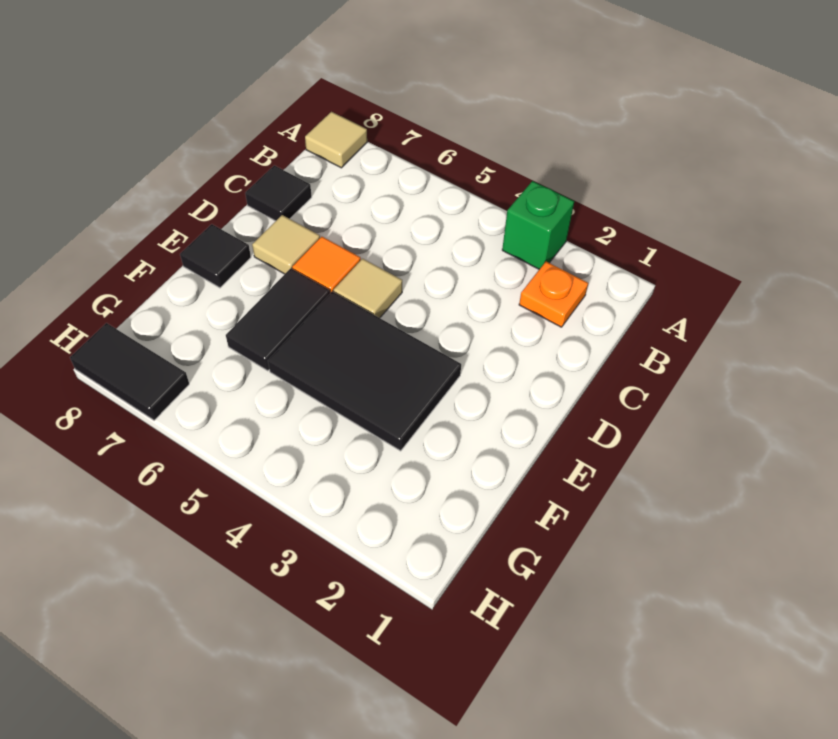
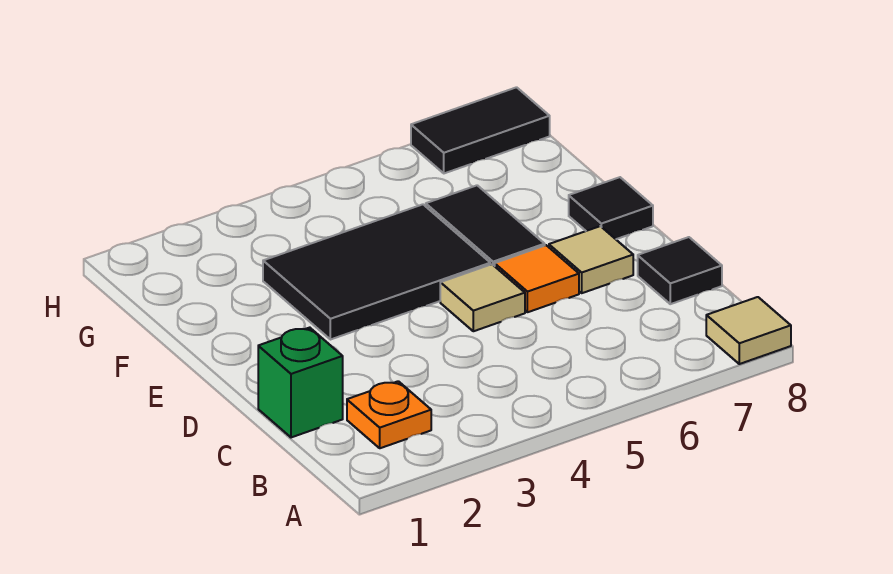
green brick A3 level 1 -> green brick C1 level 1

